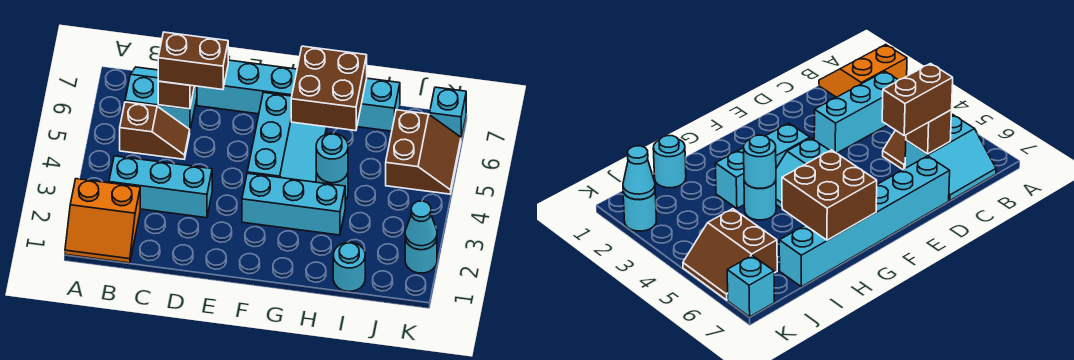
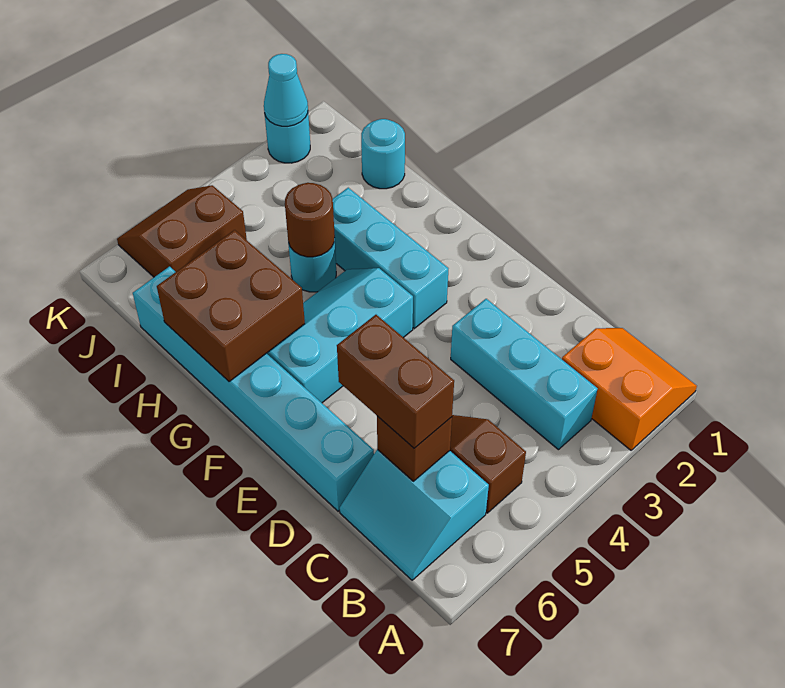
cyan round brick H4 level 2 -> brown round brick H4 level 2
cyan brick K7 level 1 -> none

